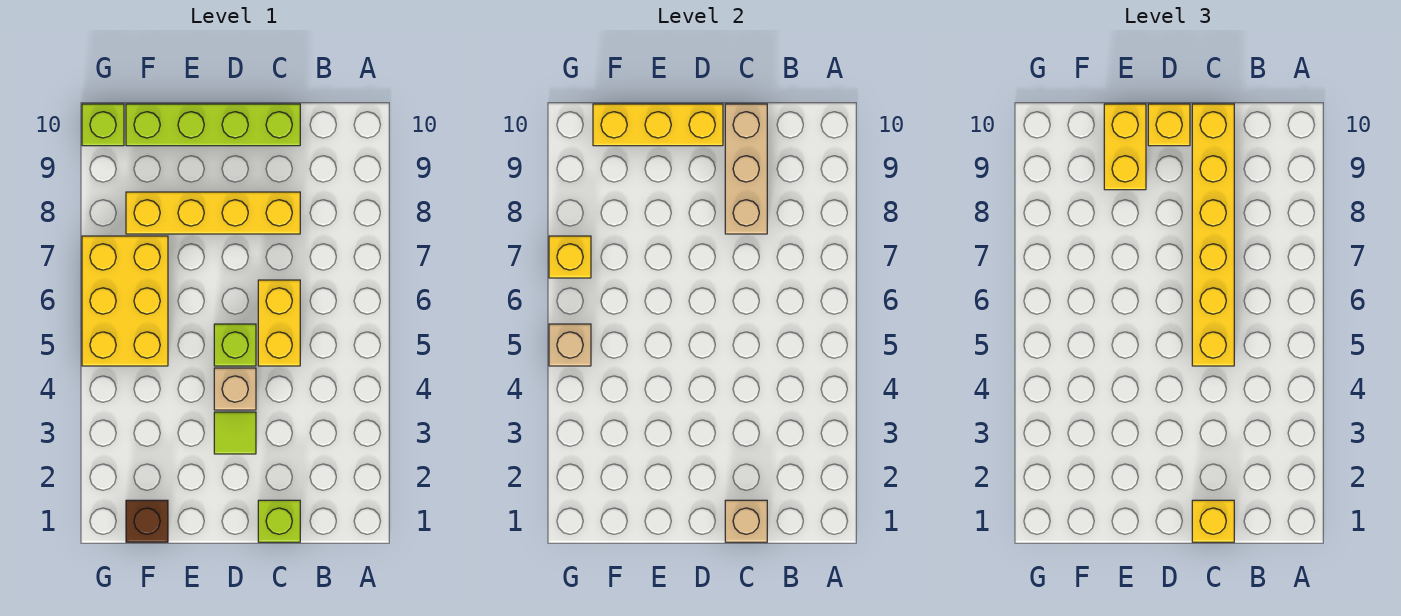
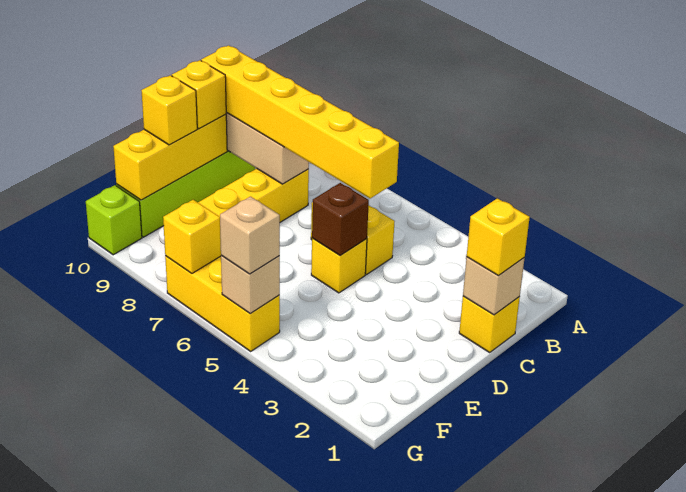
lime brick C1 level 1 -> yellow brick C1 level 1
lime tile D3 level 1 -> none
tan brick D4 level 1 -> tan brick G5 level 3
lime brick D5 level 1 -> yellow brick D5 level 1
yellow brick E9:E10 level 3 -> yellow brick E10 level 3
brown brick F1 level 1 -> brown brick D5 level 2
yellow brick F5:G7 level 1 -> yellow brick G5:G7 level 1

